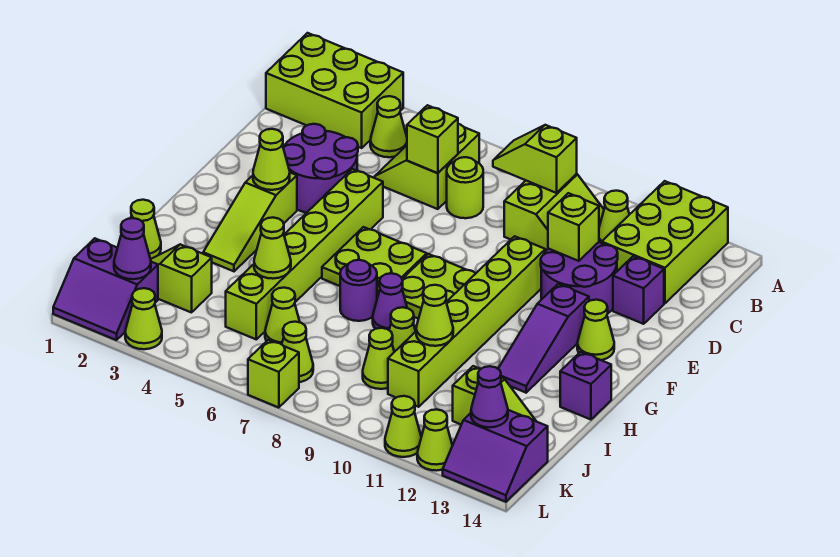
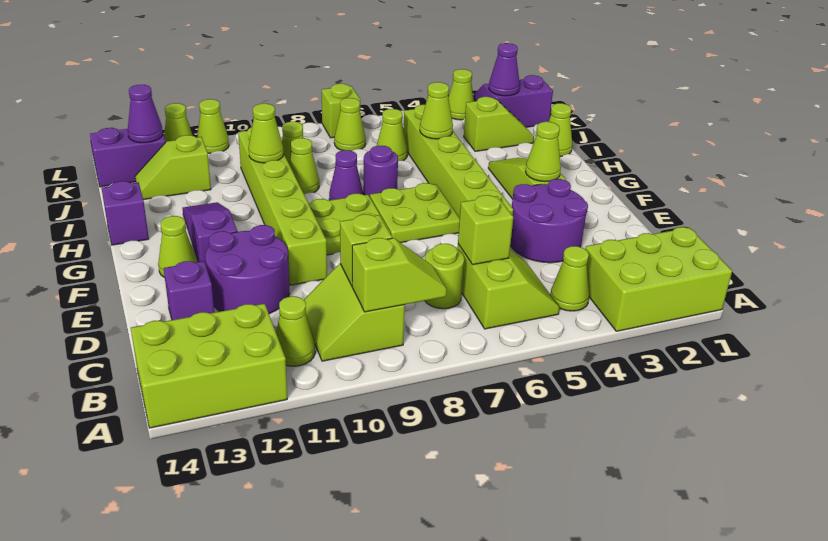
lime brick A12:C13 level 1 -> lime brick A12:B14 level 1
lime brick D11 level 2 -> lime brick C9 level 2

